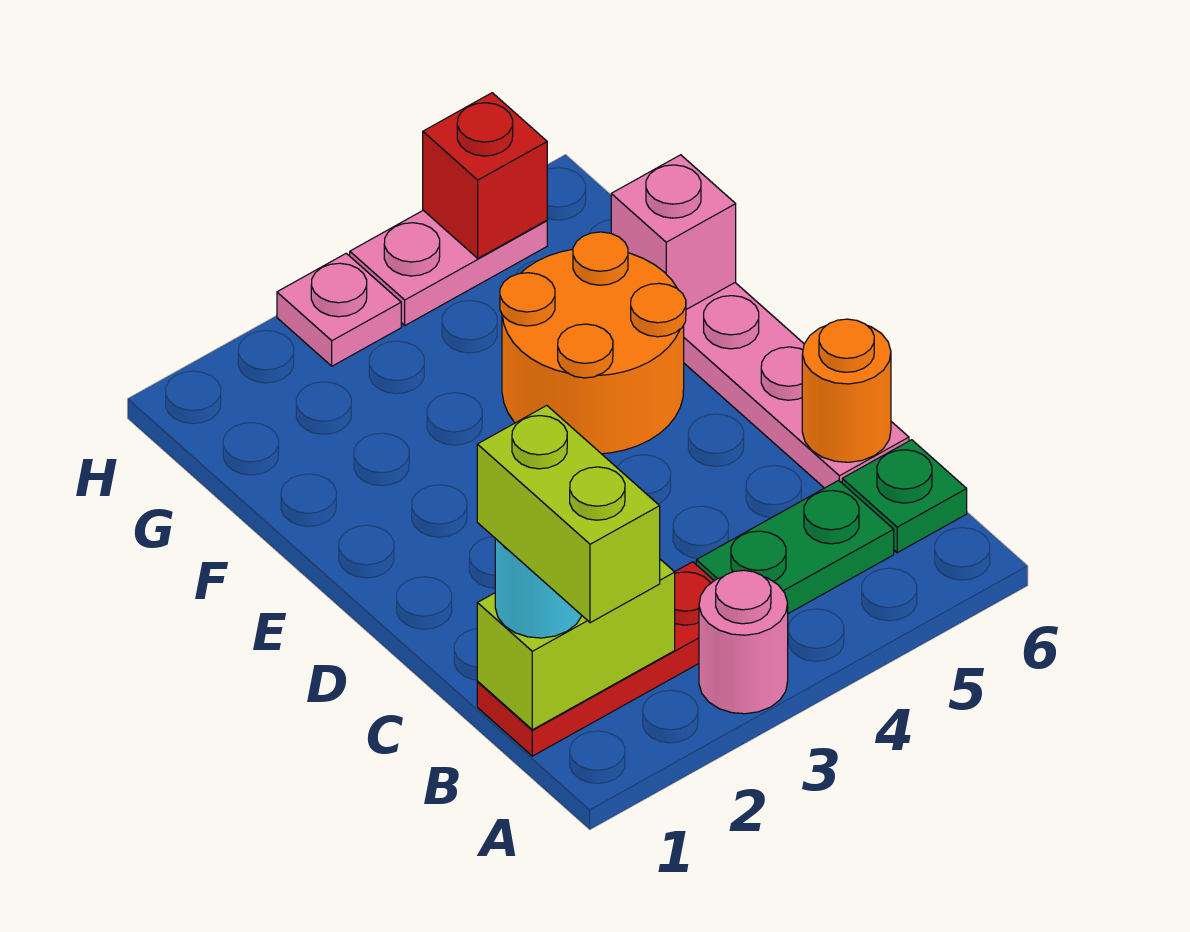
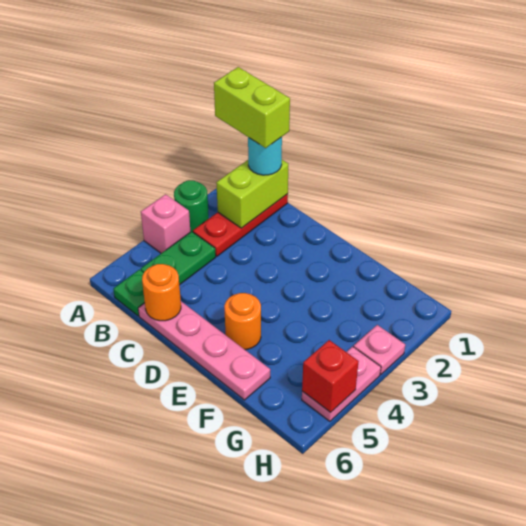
pink round brick A3 level 1 -> green round brick A3 level 1
orange round brick E4:F5 level 1 -> orange round brick E5 level 1
pink brick F6 level 2 -> pink brick A4 level 1

